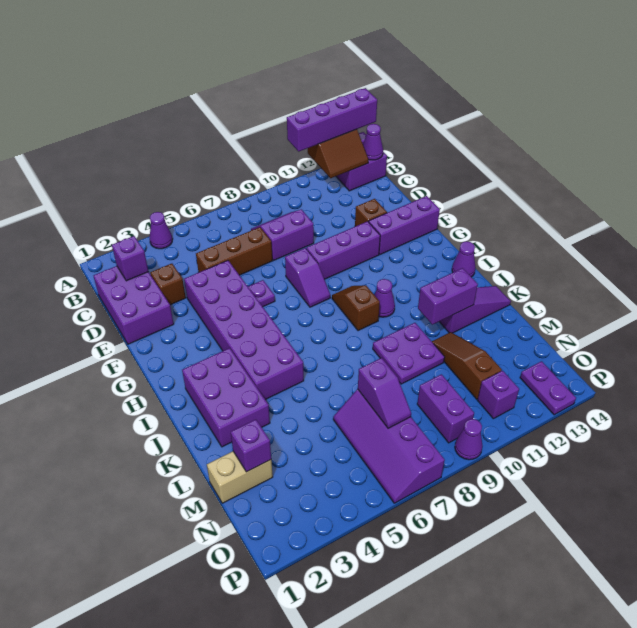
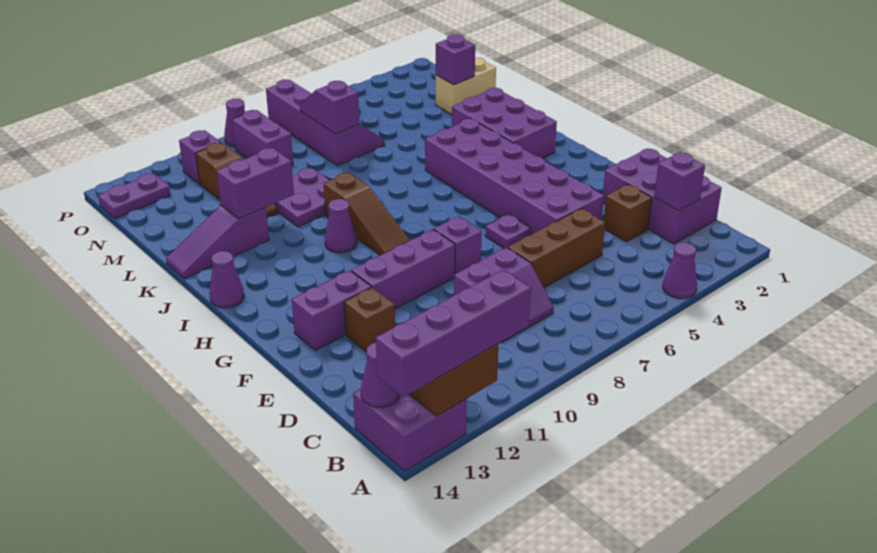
purple brick F12:F14 level 1 -> purple brick F12:F13 level 1
brown slope H9:I9 level 1 top I -> brown slope H9:J9 level 1 top J
purple plate O13:P13 level 1 -> purple plate O13:O14 level 1

